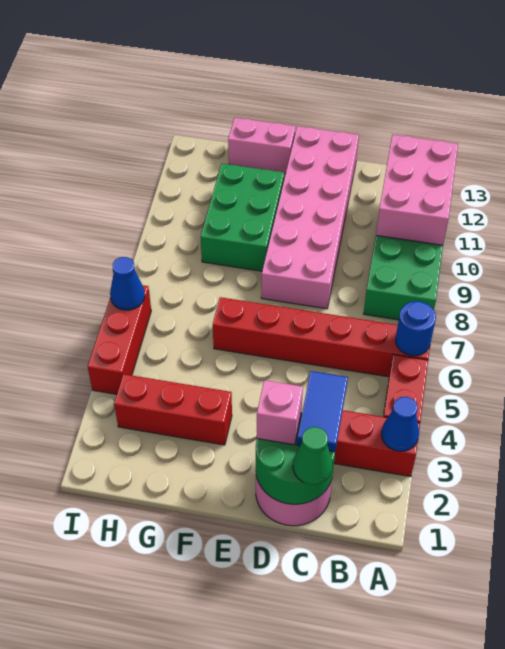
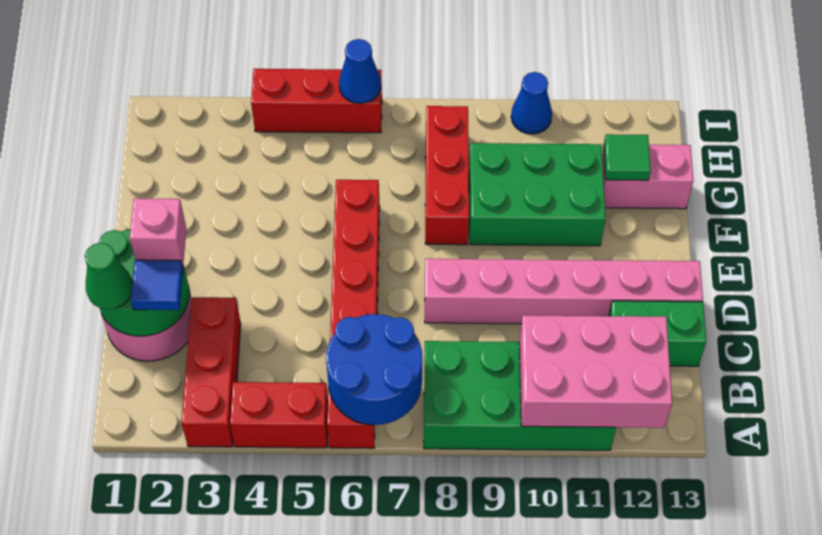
blue cone A3 level 2 -> blue cone I10 level 1
blue round brick A6 level 2 -> blue round brick A6:B7 level 2
blue tile C2:C3 level 3 -> blue tile C2 level 3
none -> green brick C12:C13 level 1
pink brick D8:E13 level 1 -> pink brick D8:D13 level 1
red brick F3:H3 level 1 -> red brick F8:H8 level 1
pink brick F13:G13 level 1 -> pink brick G12:G13 level 1
none -> green tile G12 level 2

